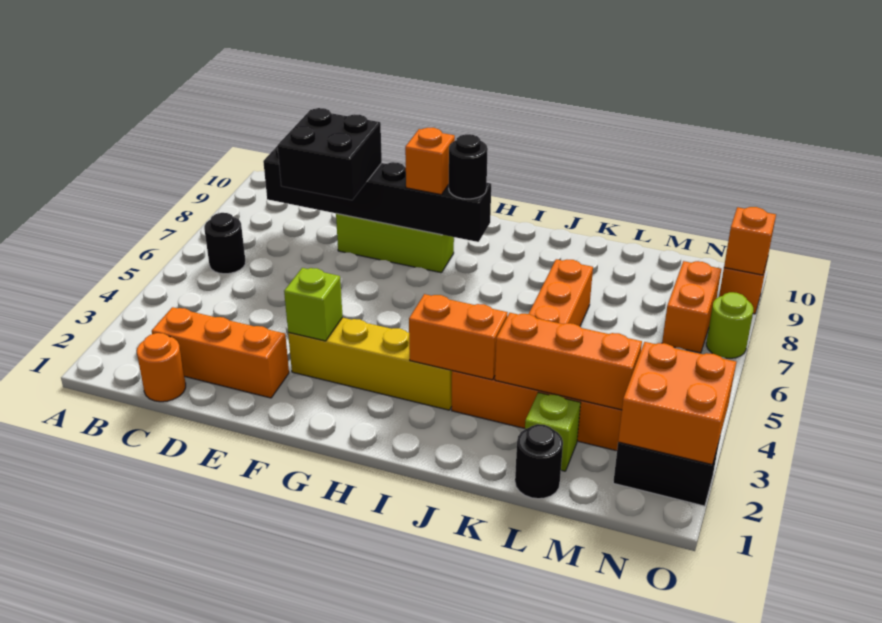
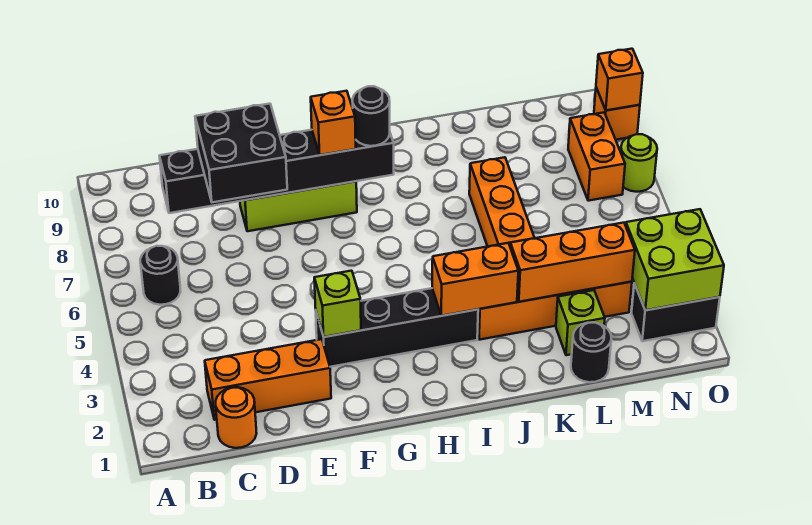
yellow brick F3:I3 level 1 -> black brick F3:I3 level 1
orange brick N2:O3 level 2 -> lime brick N2:O3 level 2

